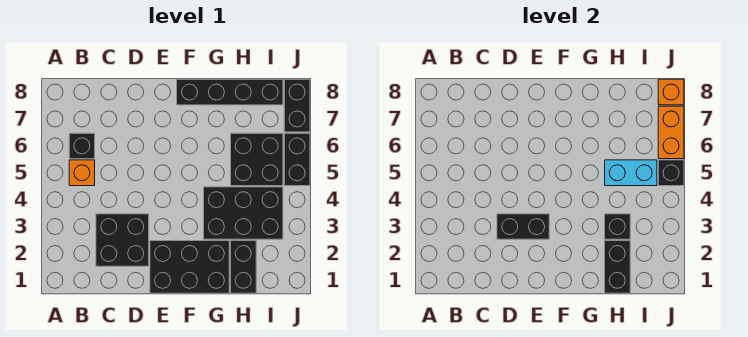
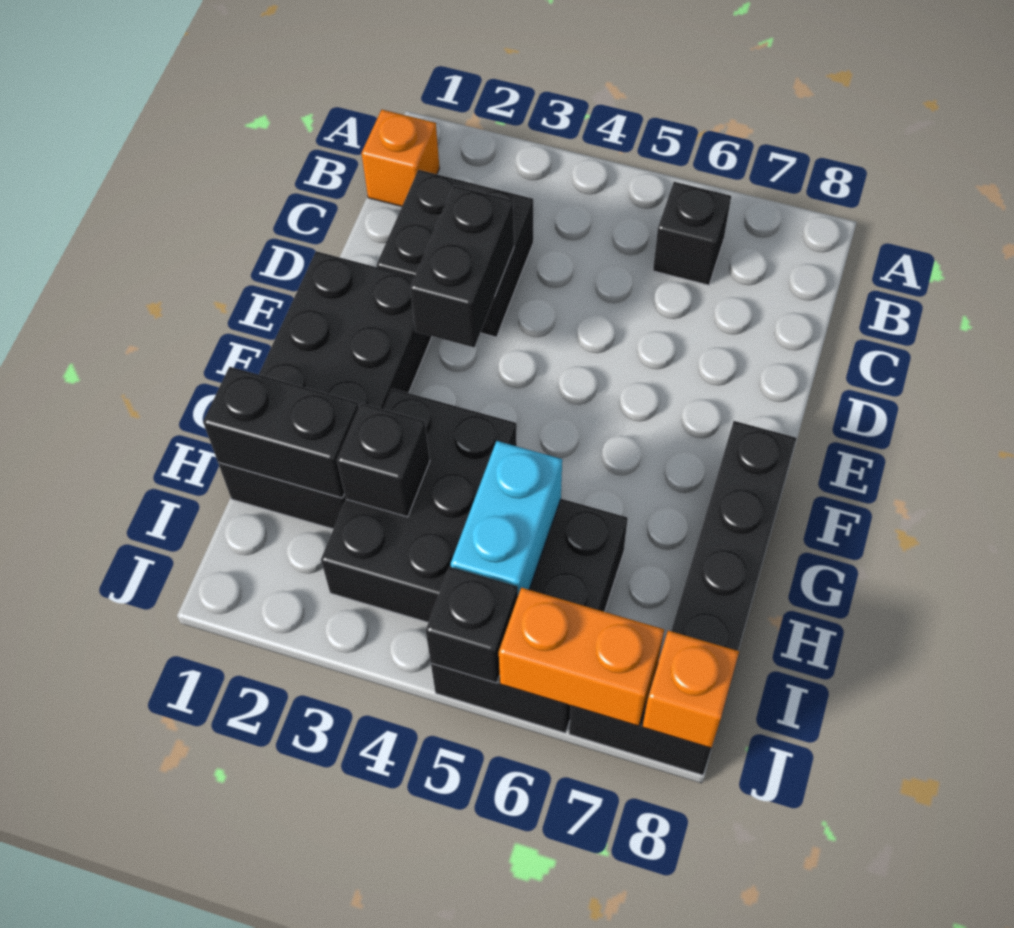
orange brick B5 level 1 -> orange brick B1 level 1

